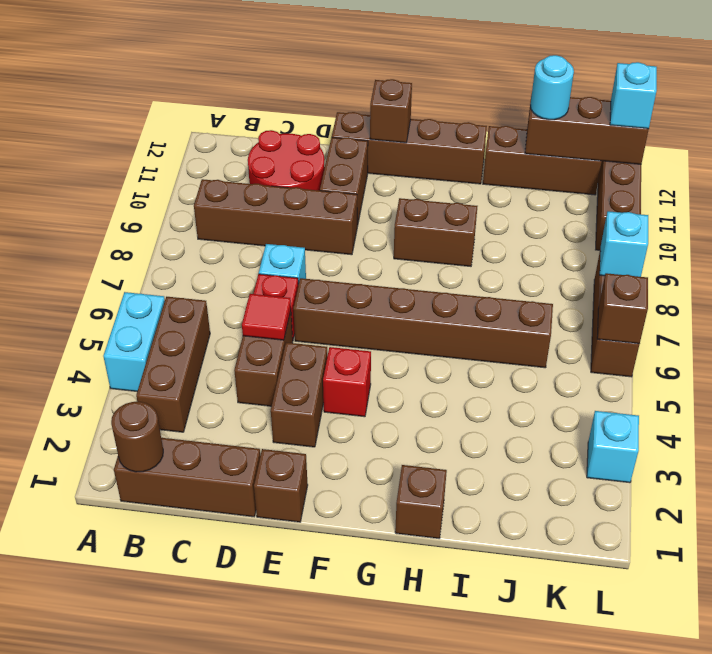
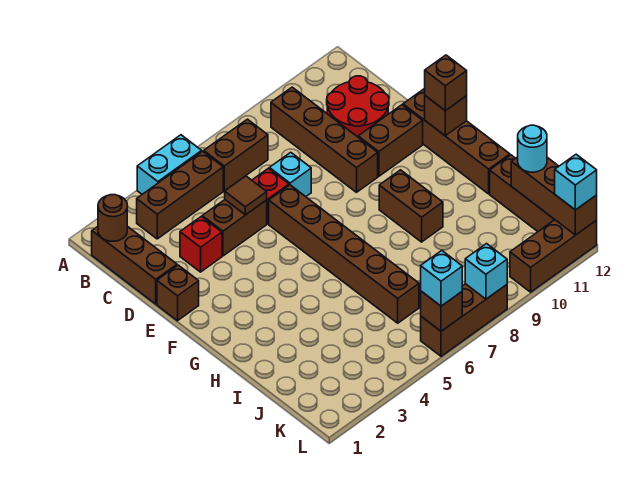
red tile D5 level 2 -> brown tile D5 level 2
brown brick E3:E4 level 1 -> brown brick B6:B7 level 1
red brick F4 level 1 -> red brick D3 level 1
brown brick H1 level 1 -> brown brick F12 level 3
cyan brick L3 level 1 -> cyan brick L6 level 3

